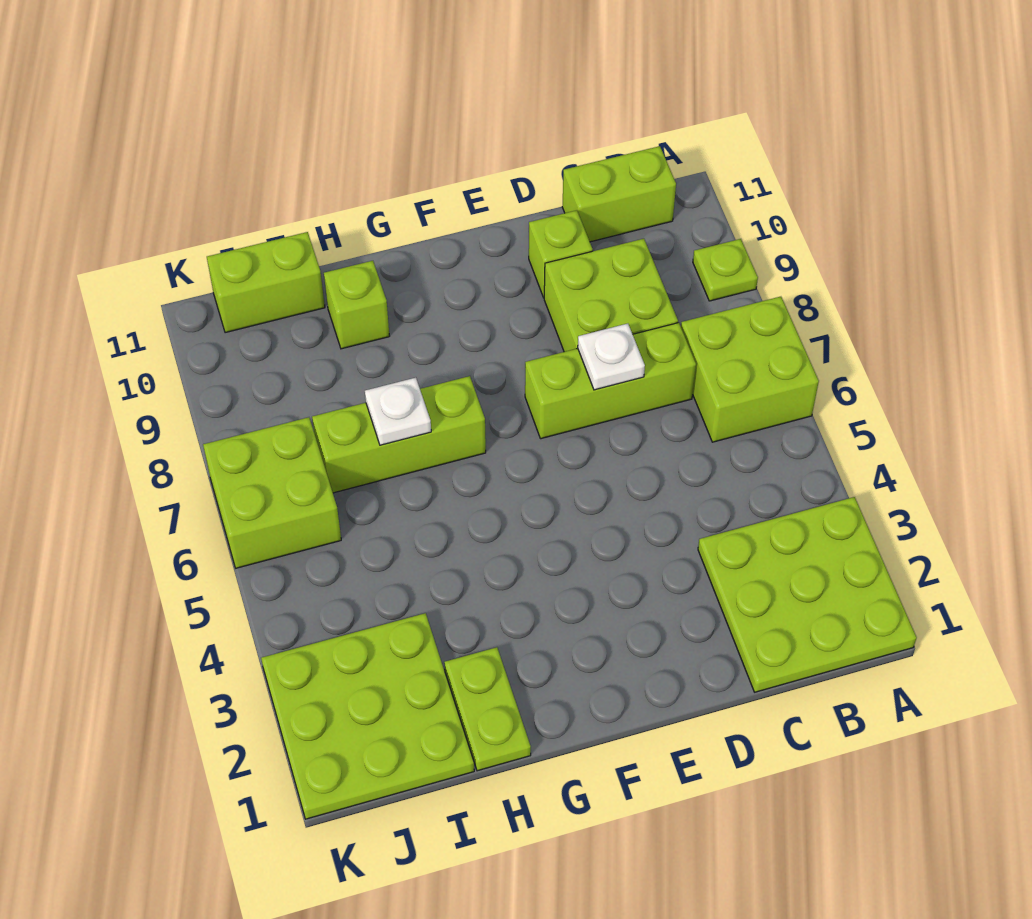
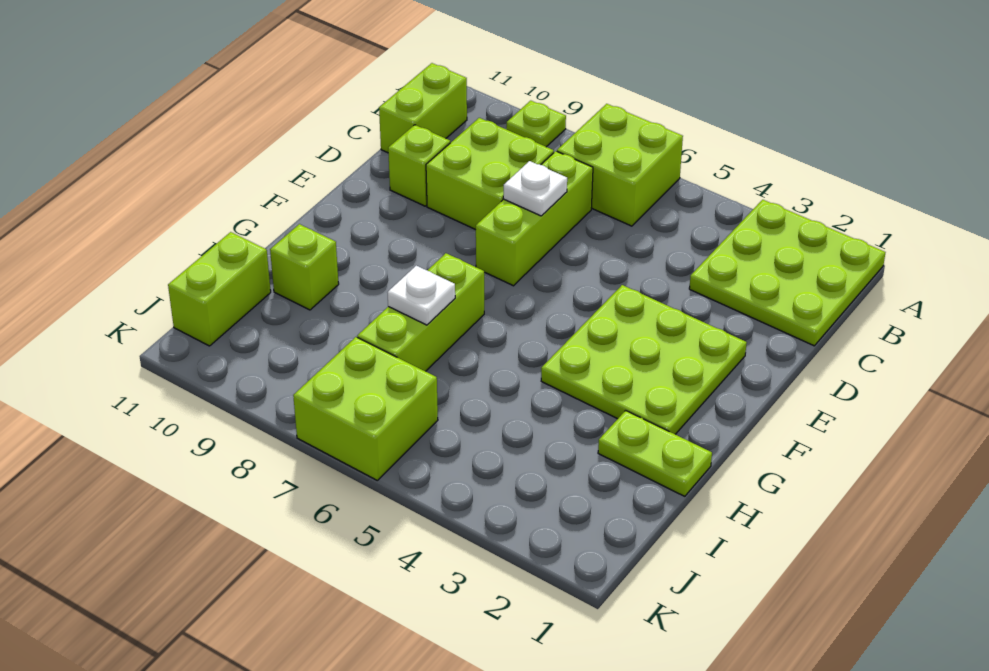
lime plate I1:K3 level 1 -> lime plate E2:G4 level 1

